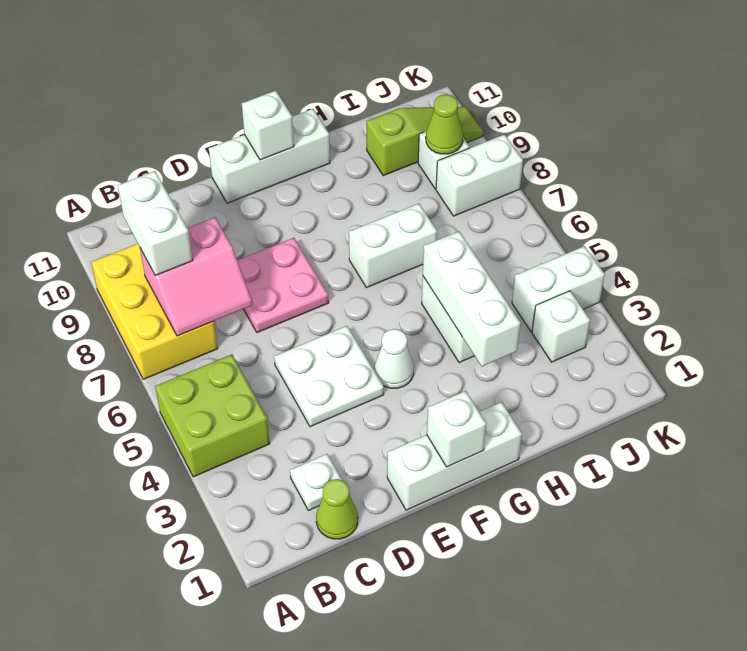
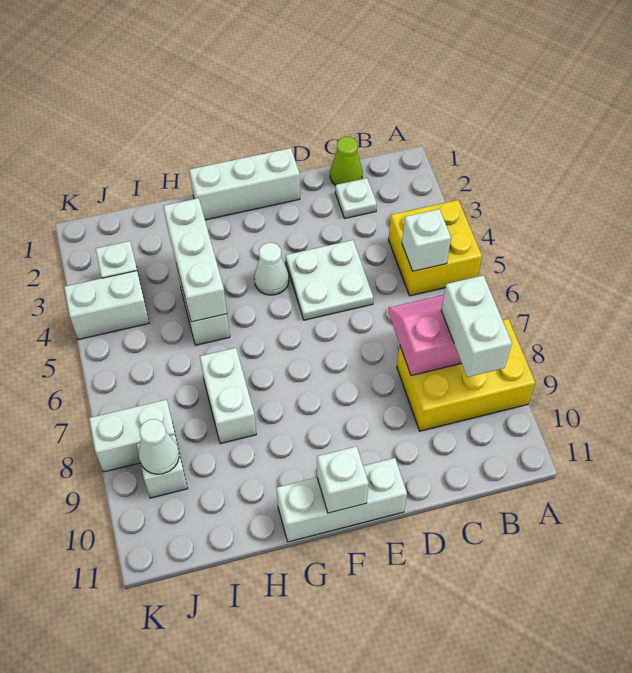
lime brick A4:B5 level 1 -> yellow brick A4:B5 level 1
yellow brick A7:B9 level 1 -> yellow brick A8:C9 level 1
pink plate D7:E8 level 1 -> none
white brick F1 level 2 -> white brick B5 level 2
white brick G7:H7 level 1 -> white brick H7:H8 level 1
lime slope I10:K10 level 1 top I -> none
lime cone J9 level 2 -> white cone J9 level 2

